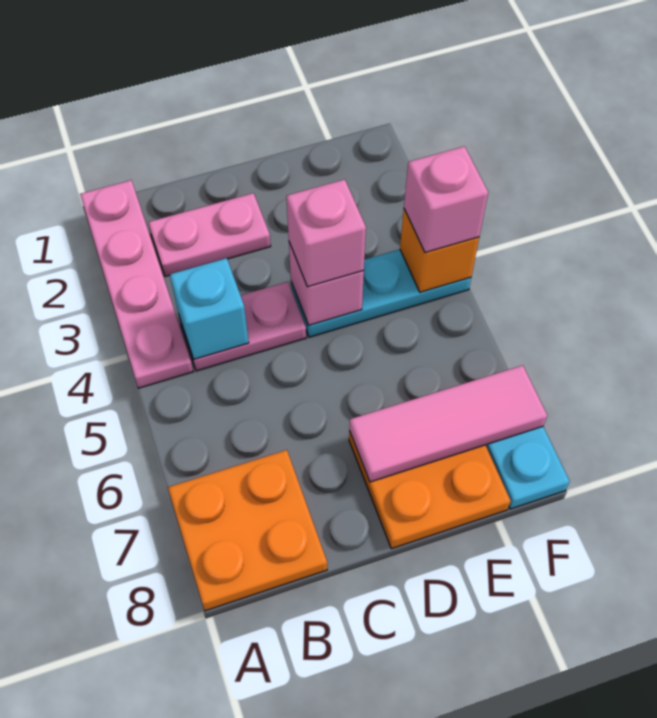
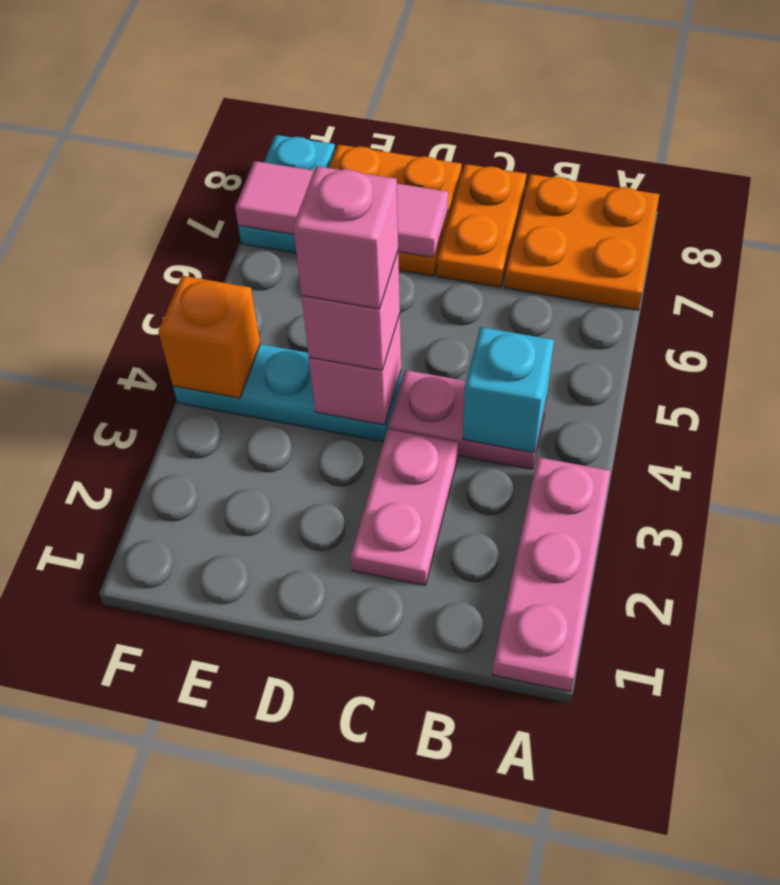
pink plate A1:A4 level 1 -> pink plate A1:A3 level 1
pink plate B2:C2 level 1 -> pink plate C2:C3 level 1
none -> orange plate C7:C8 level 1
pink brick F4 level 3 -> pink brick D4 level 4

